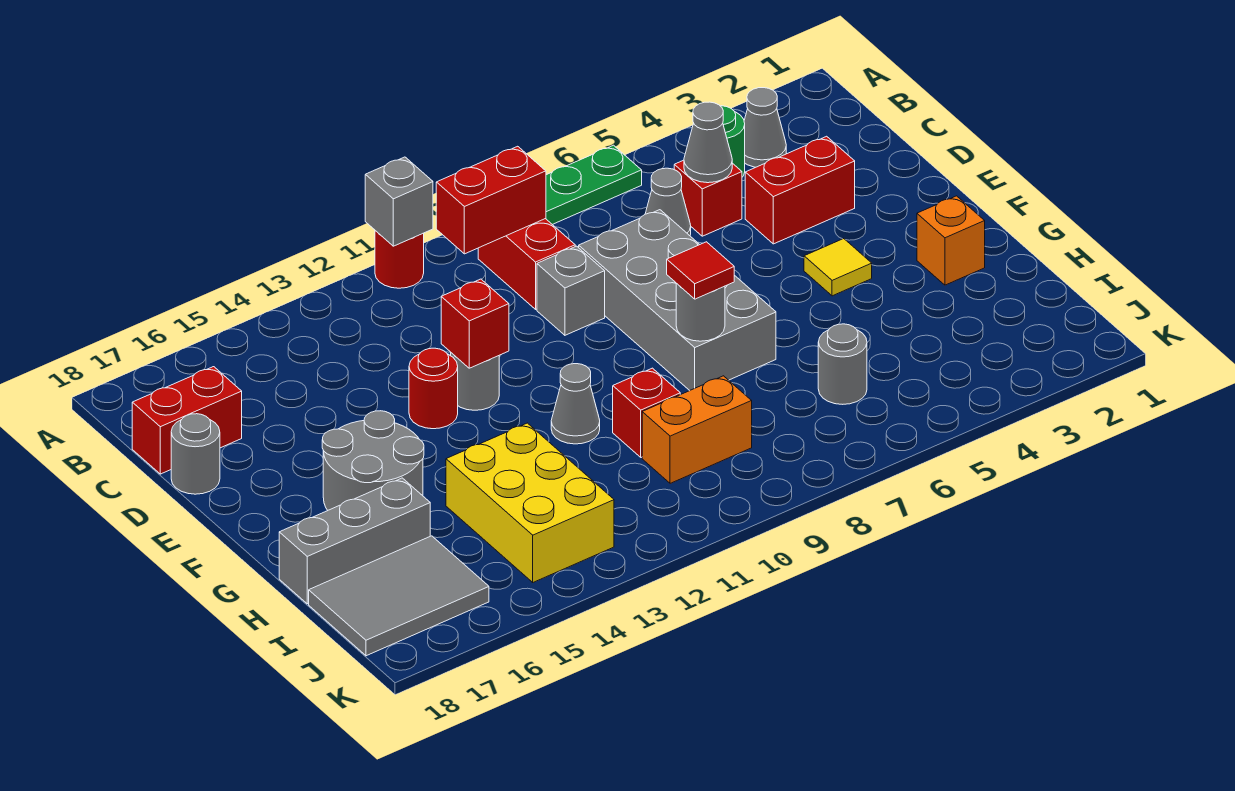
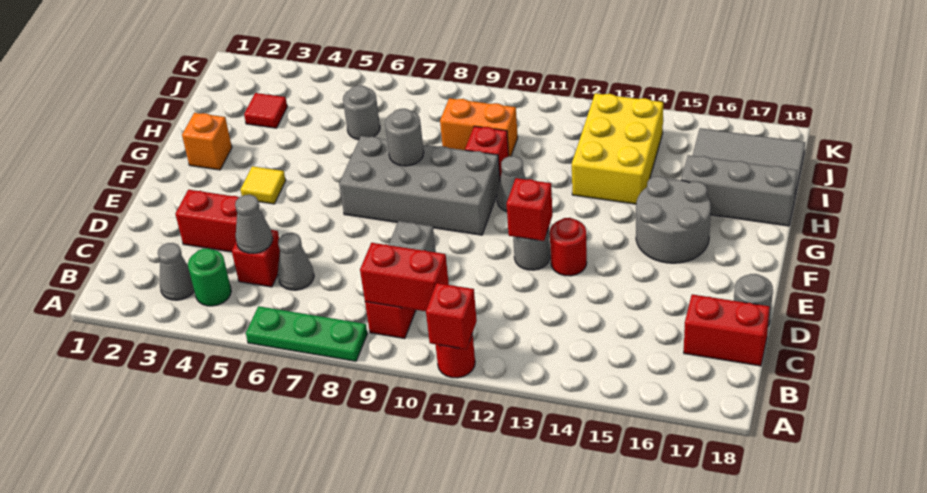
grey brick A11 level 2 -> red brick A11 level 2
grey brick D7:G8 level 1 -> grey brick F7:G10 level 1
red tile G8 level 3 -> red tile I3 level 1

